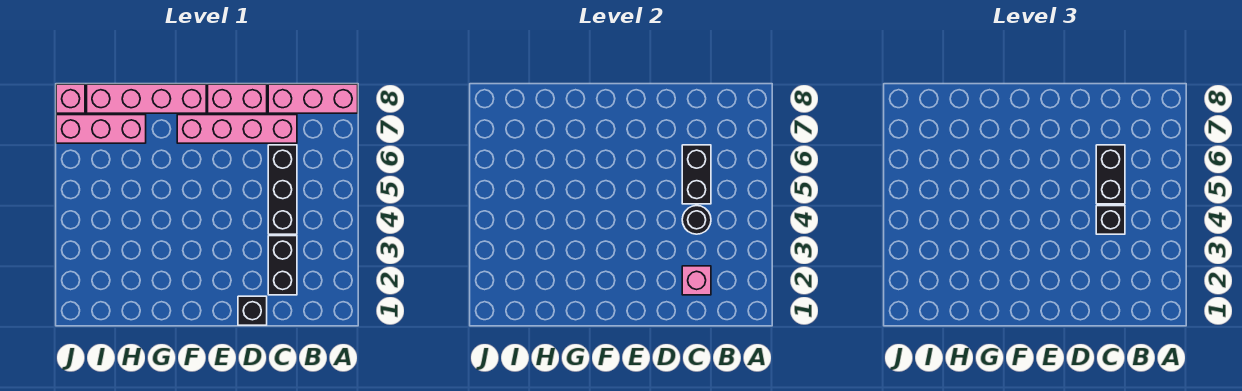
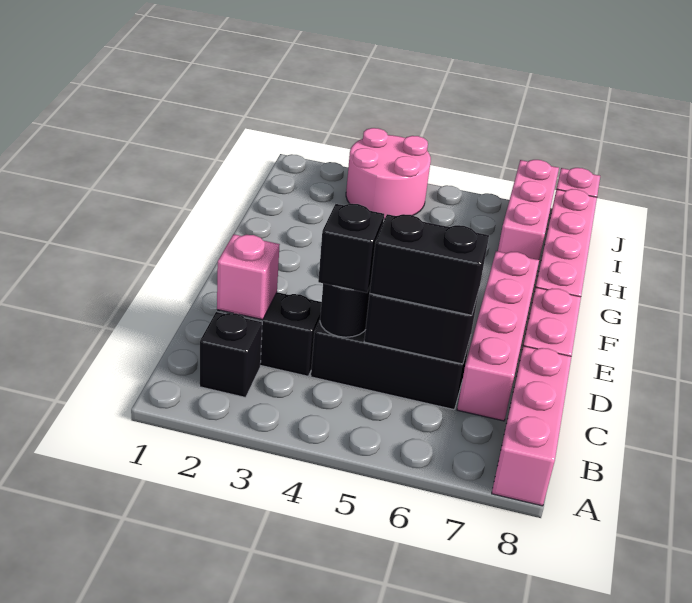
black brick D1 level 1 -> black brick B2 level 1
none -> pink round brick I3:J4 level 1

